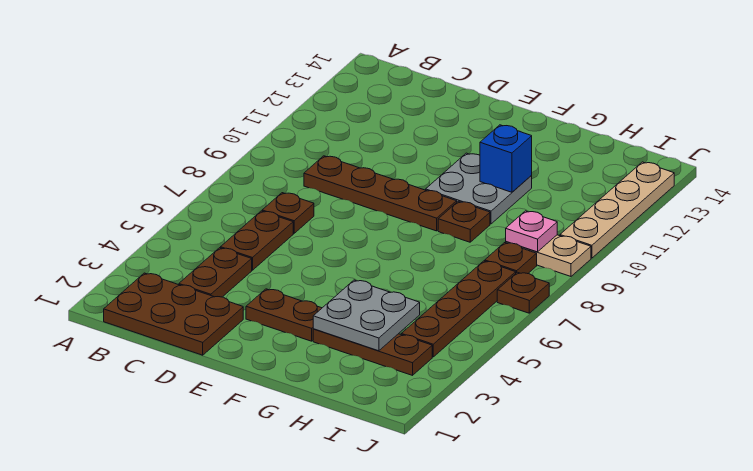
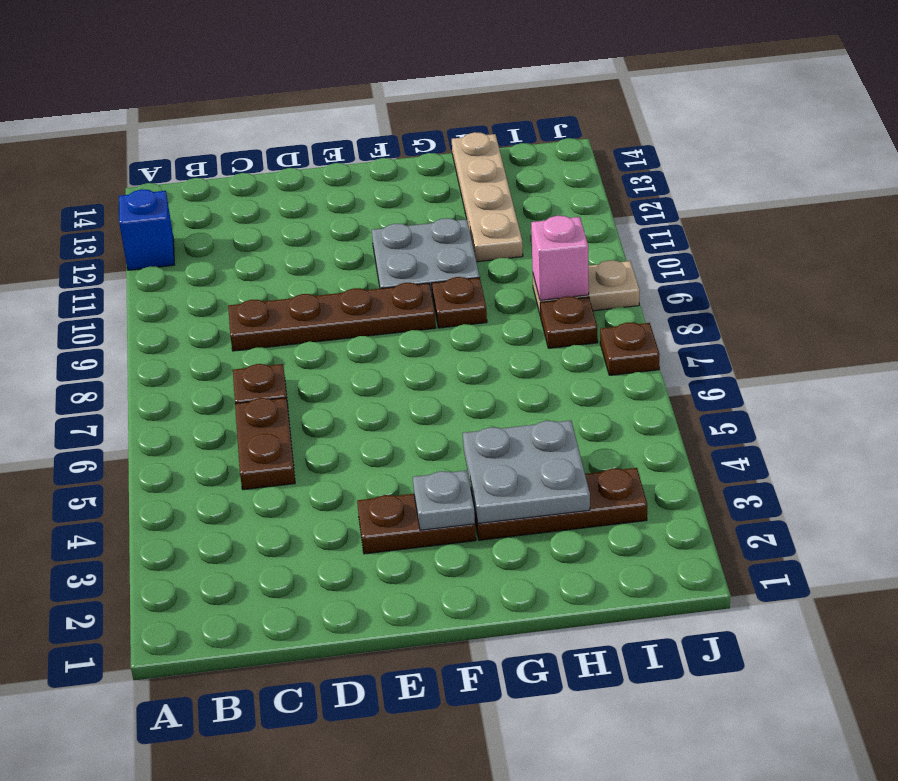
brown plate B1:D2 level 1 -> none
brown plate C3:C4 level 1 -> none
none -> grey plate F3 level 2
blue brick G11 level 2 -> blue brick A12 level 1
brown plate I4:I7 level 1 -> none
pink plate I9 level 2 -> pink brick I9 level 2
tan plate J10:J13 level 1 -> tan plate H11:H14 level 1

